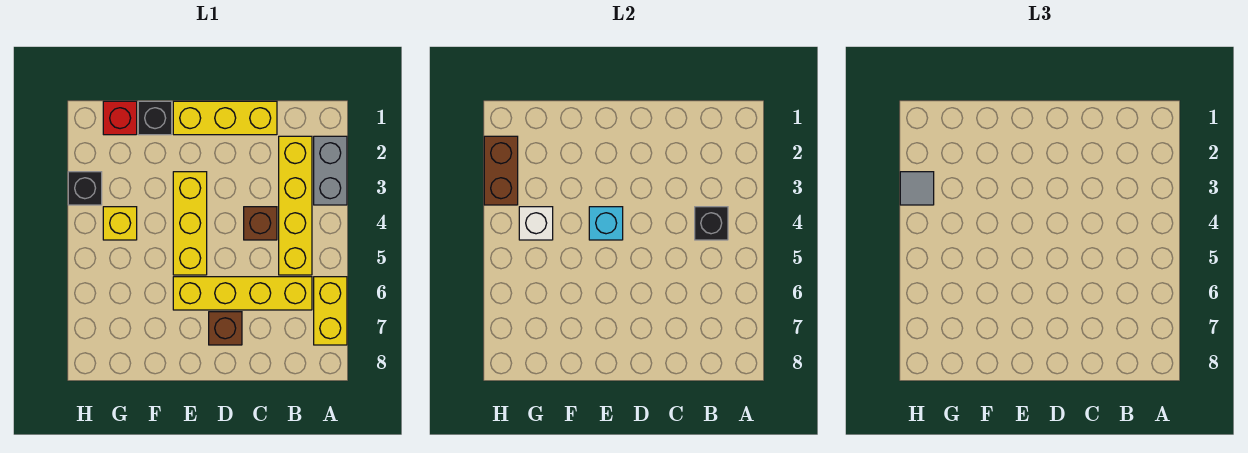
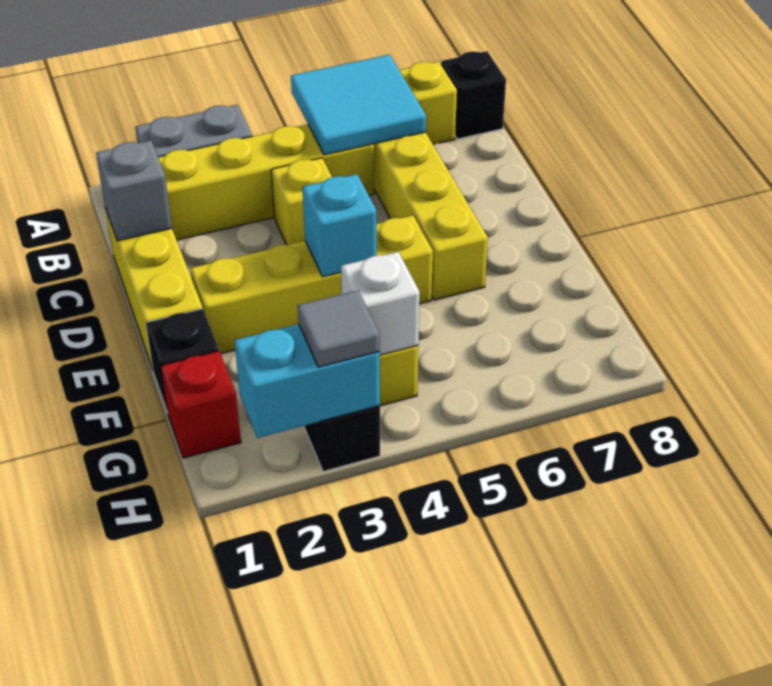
none -> cyan tile A5:B6 level 2
black brick B4 level 2 -> black brick A8 level 1
none -> grey brick C1 level 2
brown brick C4 level 1 -> yellow brick C4 level 1
brown brick D7 level 1 -> none
yellow brick E3:E5 level 1 -> yellow brick E2:E5 level 1
brown brick H2:H3 level 2 -> cyan brick H2:H3 level 2

